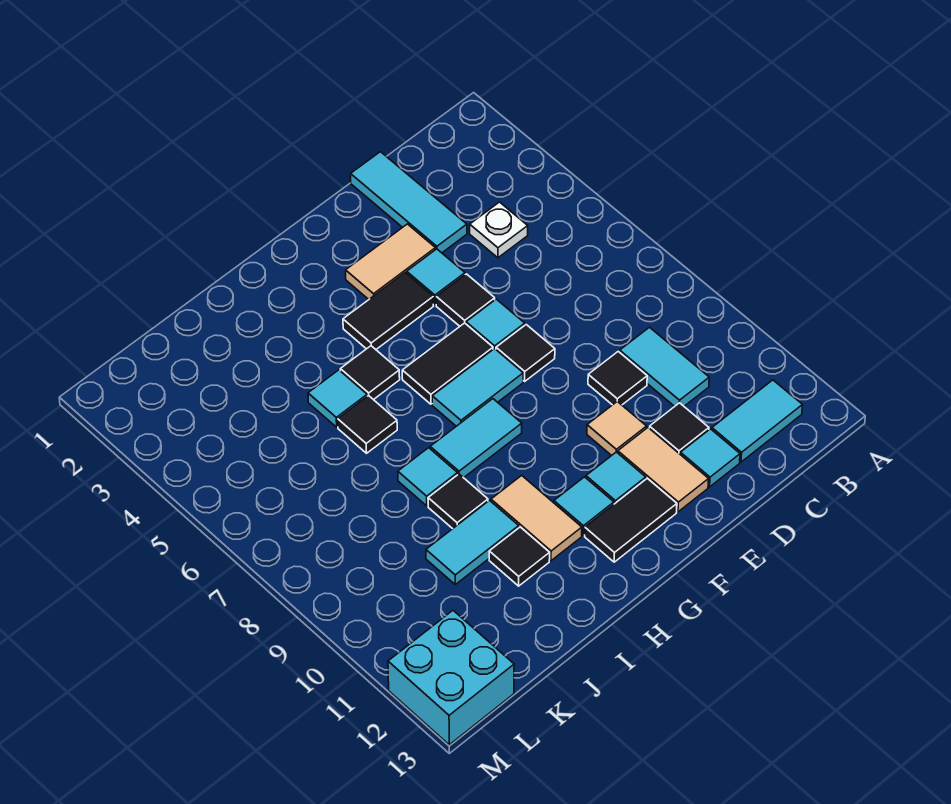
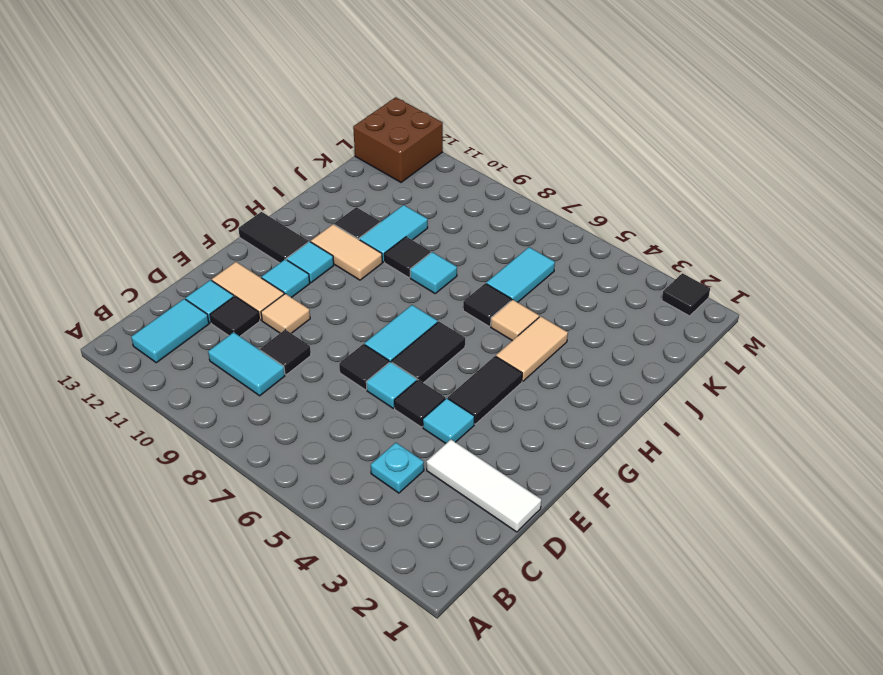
white plate C4 level 1 -> cyan plate C4 level 1
cyan tile D1:D3 level 1 -> white tile D1:D3 level 1
tan tile E3:F3 level 1 -> tan tile H4:I4 level 1
black tile F12:G12 level 1 -> black tile G12:G13 level 1
cyan tile G8:H8 level 1 -> cyan tile J6:K6 level 1
black tile H5 level 1 -> black tile M2 level 1
cyan tile I5 level 1 -> tan tile I5 level 1
cyan brick L12:M13 level 1 -> brown brick L12:M13 level 1

